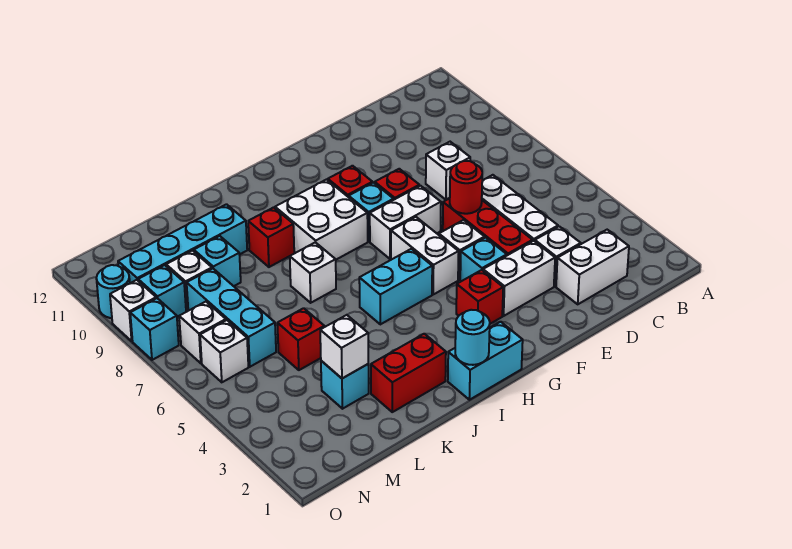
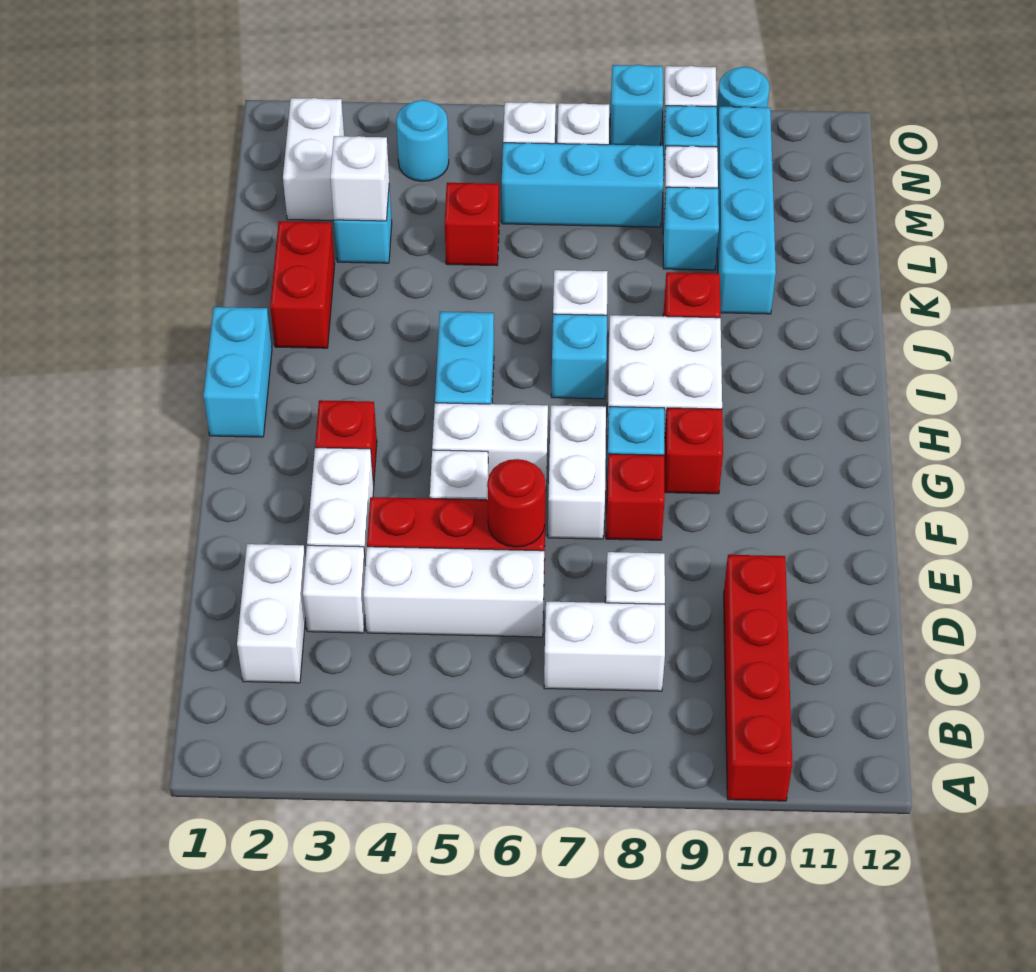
none -> red brick A10:D10 level 1
none -> white brick C7:C8 level 1
cyan brick F4 level 1 -> cyan brick I7 level 1
cyan round brick I1 level 2 -> cyan round brick N4 level 1
none -> white brick M2:N2 level 1

